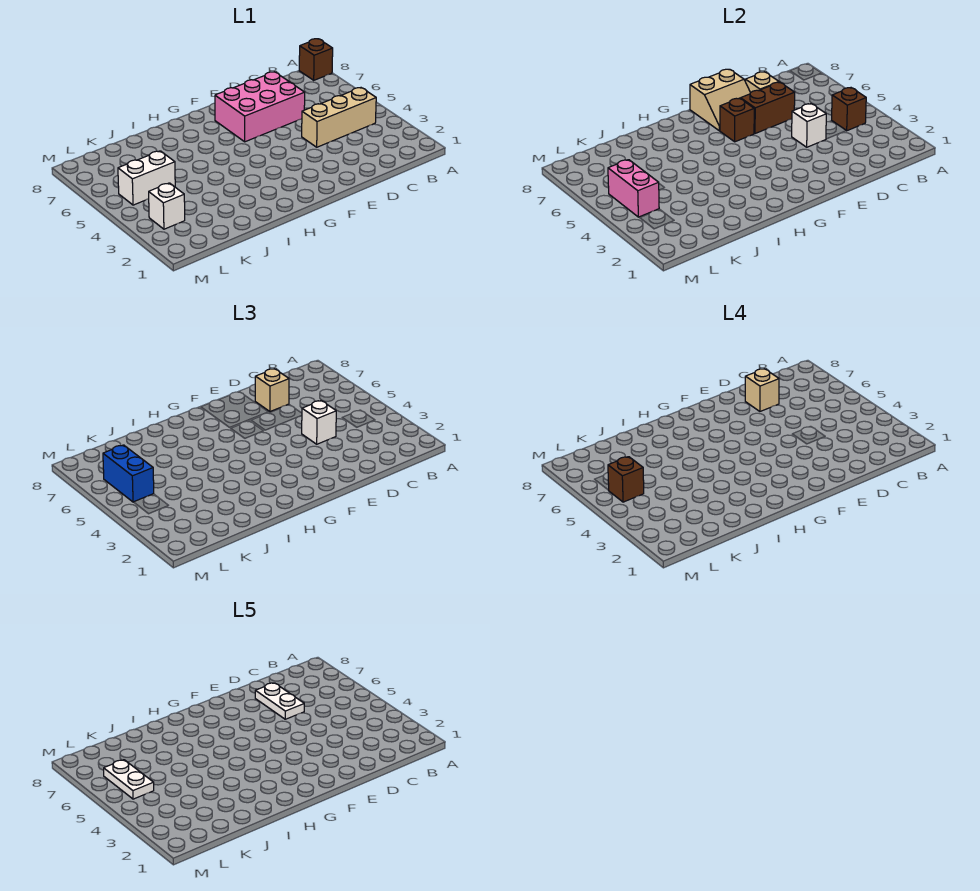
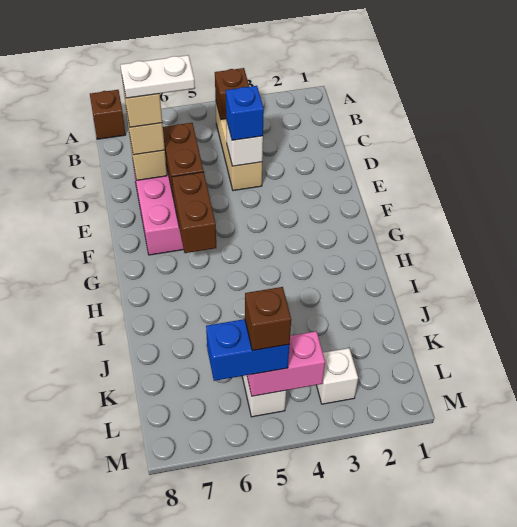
white brick D4 level 3 -> blue brick D4 level 3
tan slope E7:F8 level 2 top 8 -> none
brown brick F6 level 2 -> brown brick F6:G6 level 2
white plate L5:L6 level 5 -> none

